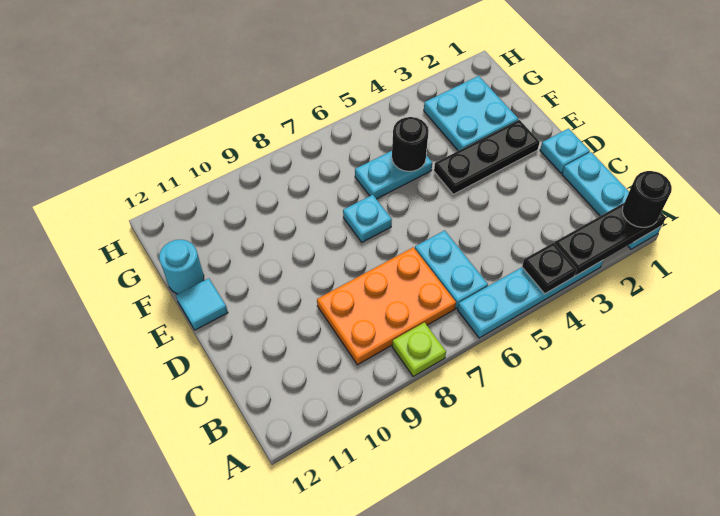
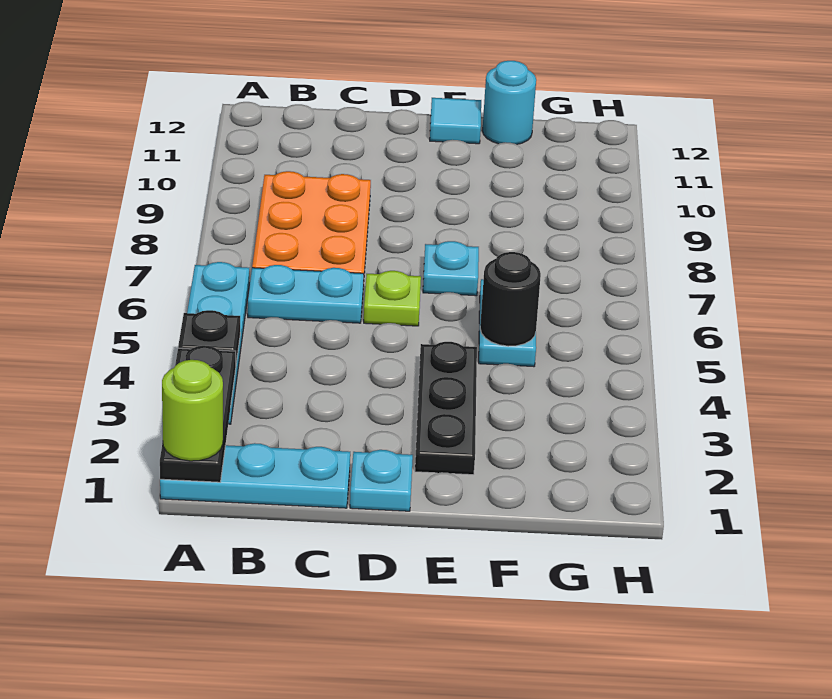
black round brick A1 level 3 -> lime round brick A1 level 3
lime plate A8 level 1 -> lime plate D6 level 1
cyan plate F2:G3 level 1 -> none

